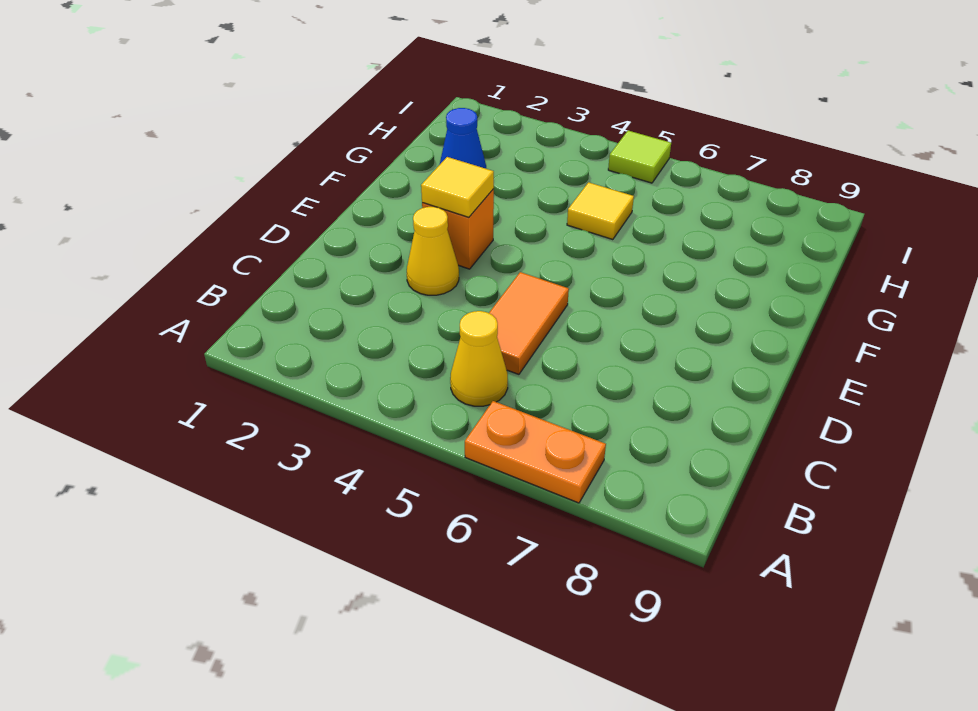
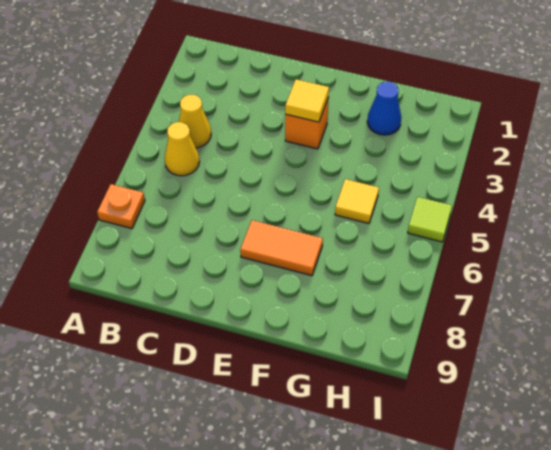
orange plate A6:A7 level 1 -> orange plate A7 level 1
orange tile C5:D5 level 1 -> orange tile E7:F7 level 1
yellow cone D3 level 1 -> yellow cone B4 level 1

